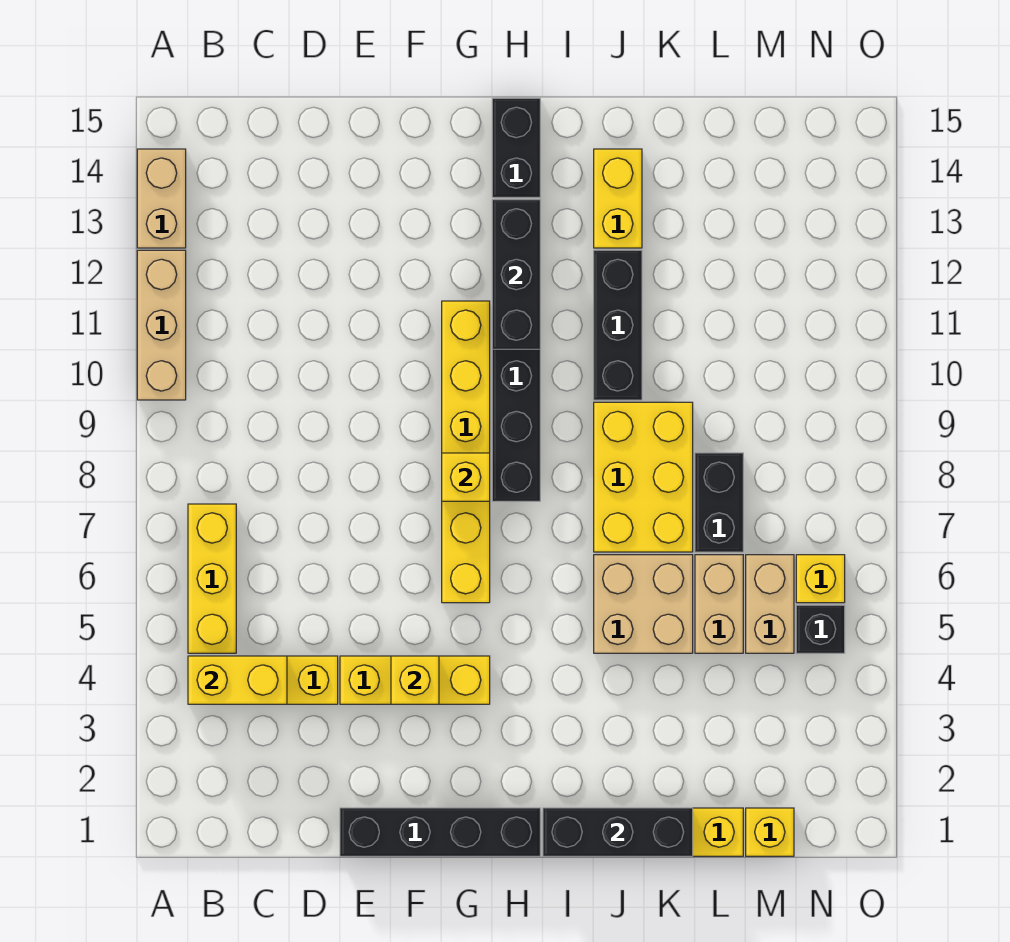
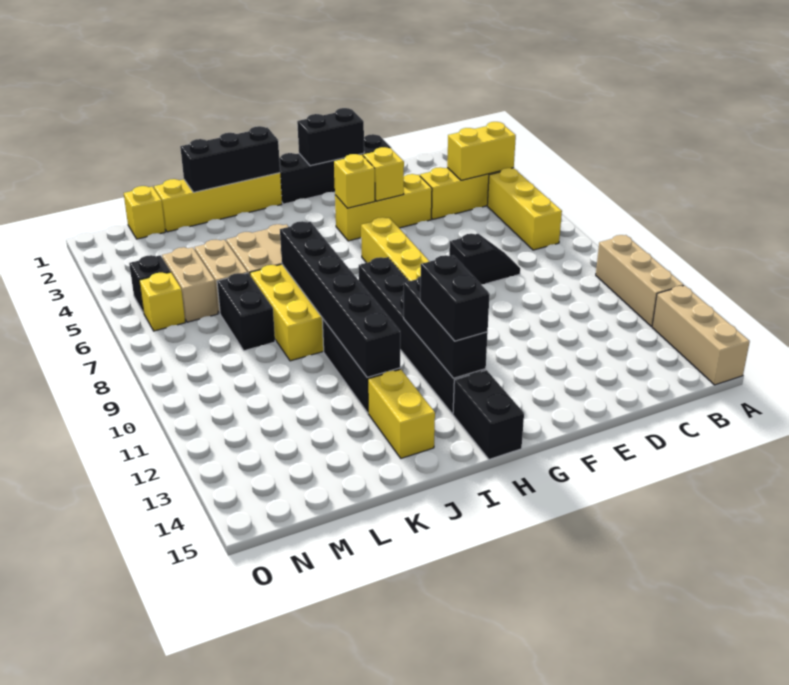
tan brick A13:A14 level 1 -> tan brick A13:A15 level 1
none -> black slope D8:E8 level 1 top E
none -> black brick F1:G1 level 2
yellow brick G8 level 2 -> yellow brick G4 level 2
none -> black brick H12:H13 level 3
none -> black brick J7:J12 level 2

